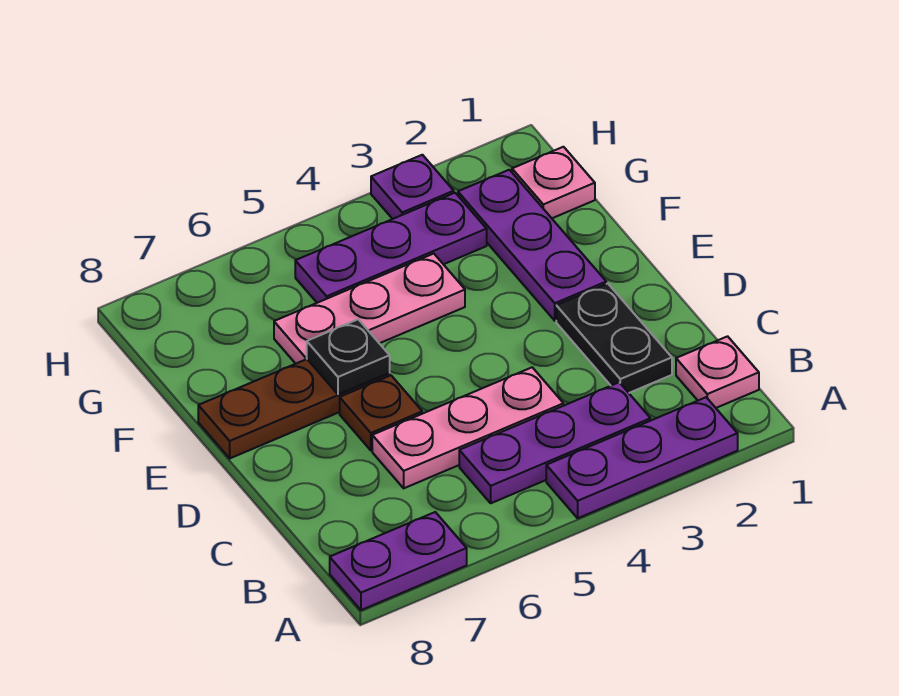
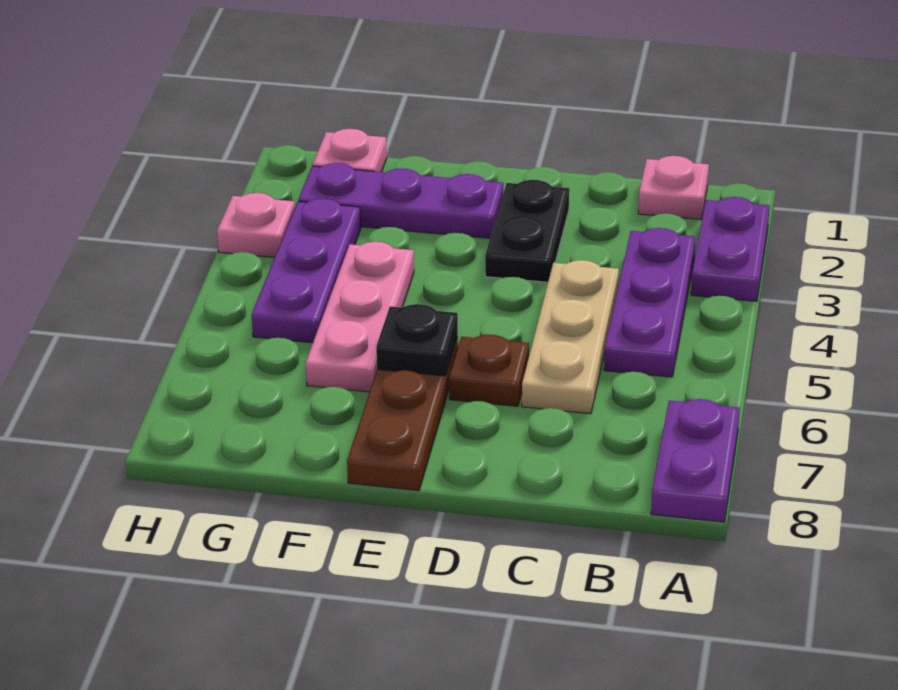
purple plate A2:A4 level 1 -> purple plate A2:A3 level 1
black plate C2:D2 level 1 -> black plate D2:D3 level 1
pink plate C4:C6 level 1 -> tan plate C4:C6 level 1
purple plate H3 level 1 -> pink plate H3 level 1

